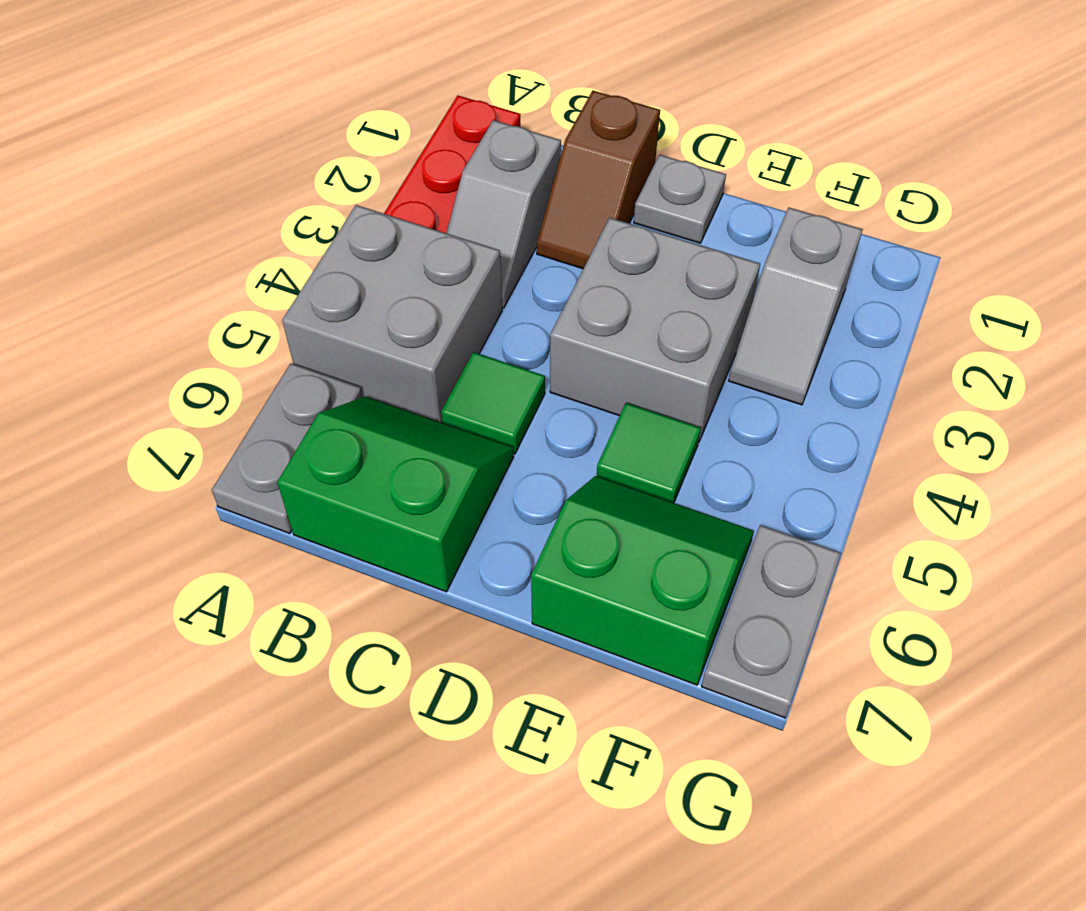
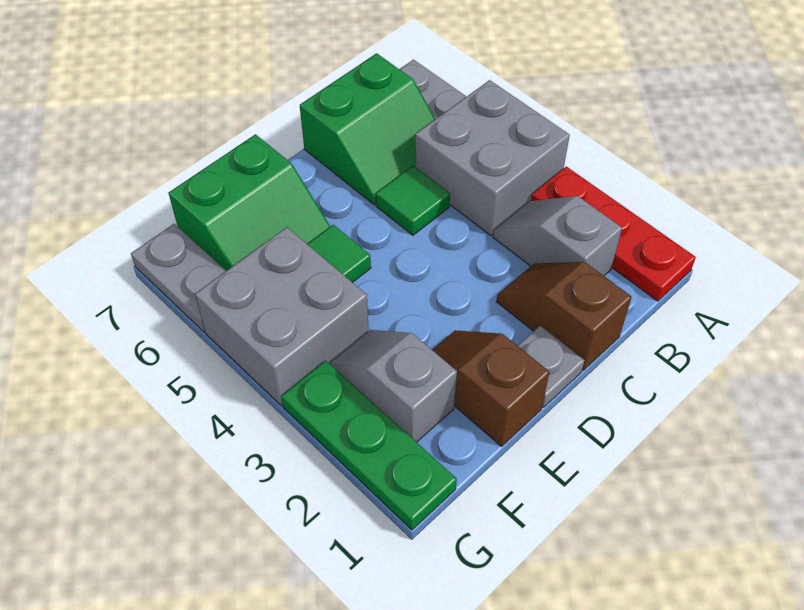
grey brick D3:E4 level 1 -> grey brick F4:G5 level 1
none -> brown slope E1:E2 level 1 top 1
none -> green plate G1:G3 level 1

